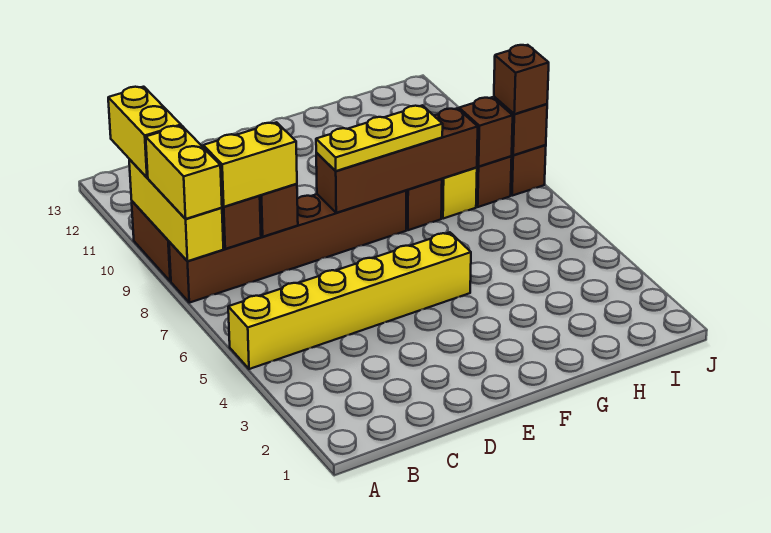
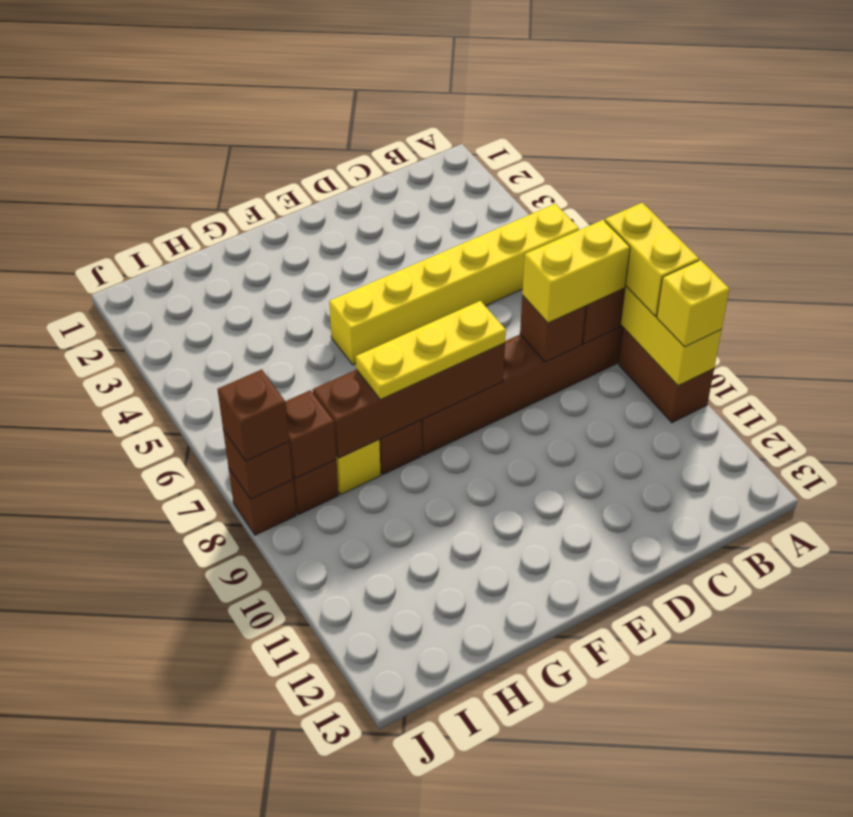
yellow brick A10:A11 level 3 -> yellow brick A10 level 3

